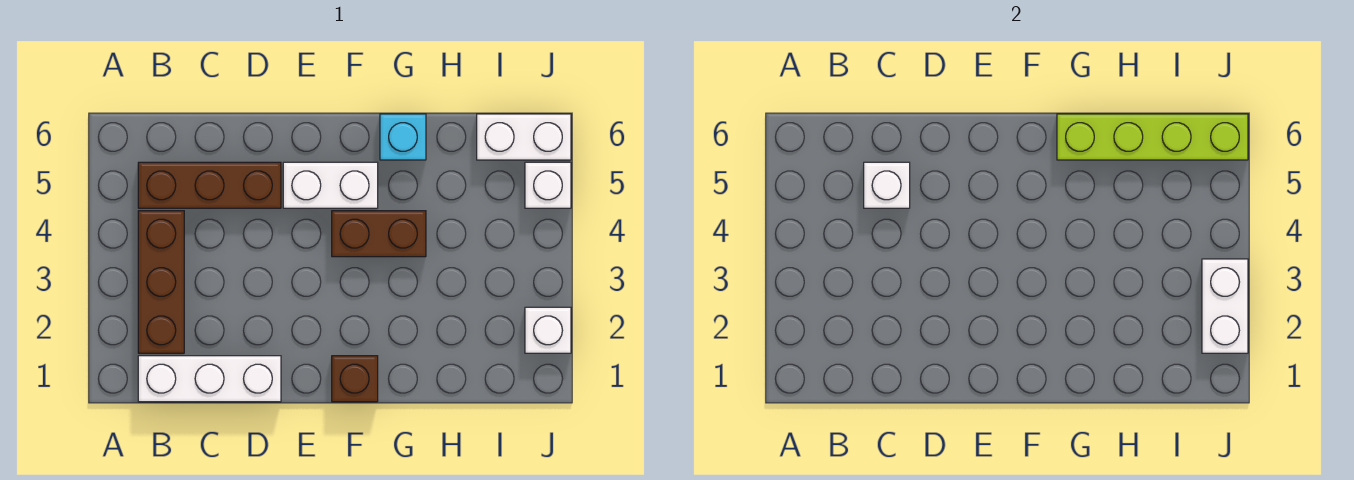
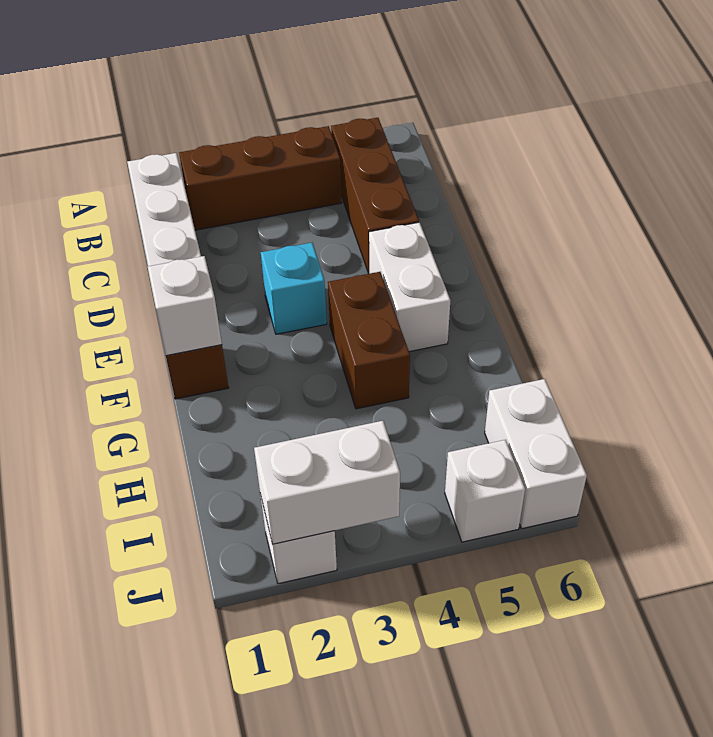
white brick C5 level 2 -> white brick F1 level 2
cyan brick G6 level 1 -> cyan brick E3 level 1
lime brick G6:J6 level 2 -> none

